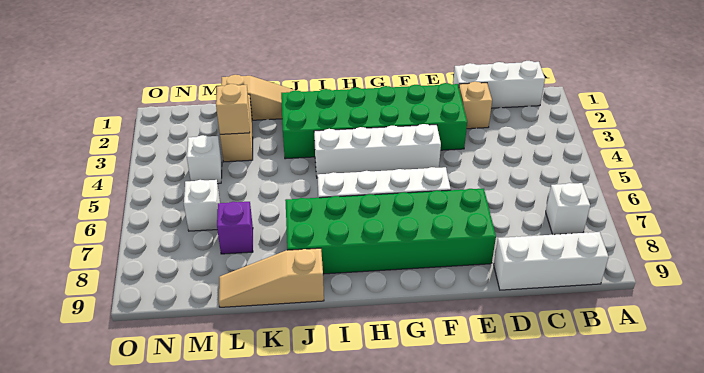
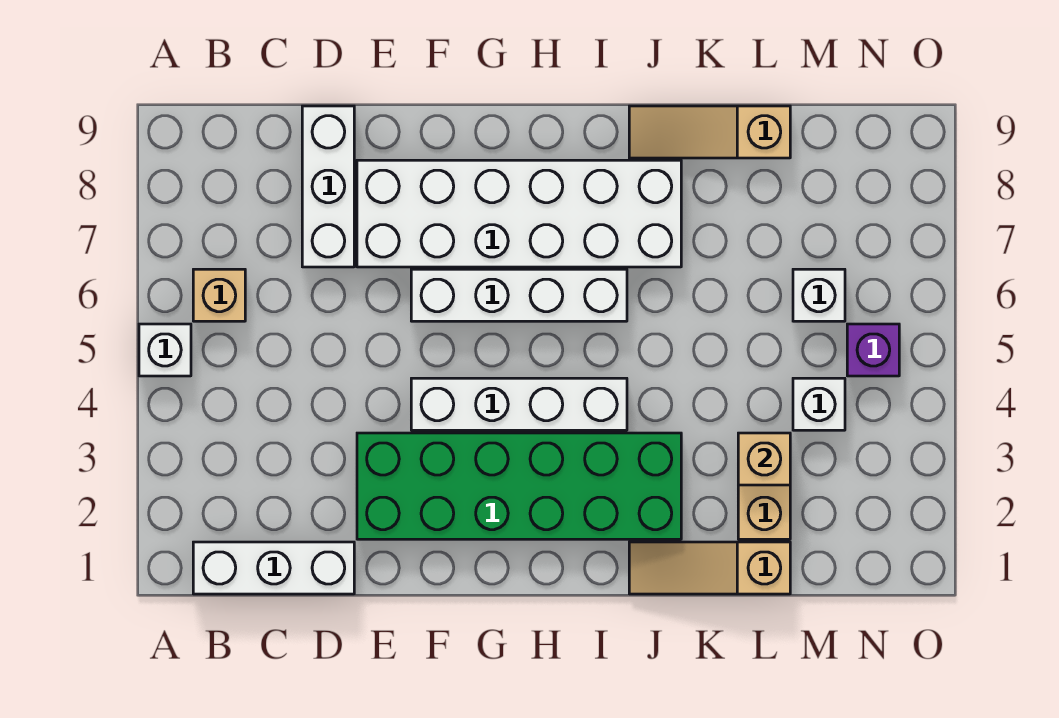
white brick B7 level 1 -> white brick A5 level 1
white brick B9:D9 level 1 -> white brick D7:D9 level 1
tan brick D2 level 1 -> tan brick B6 level 1
green brick E7:J8 level 1 -> white brick E7:J8 level 1
tan slope J9:L9 level 1 top J -> tan slope J9:L9 level 1 top L
purple brick L7 level 1 -> purple brick N5 level 1

